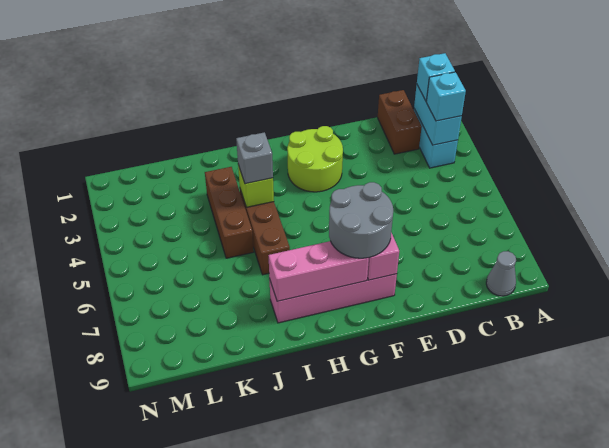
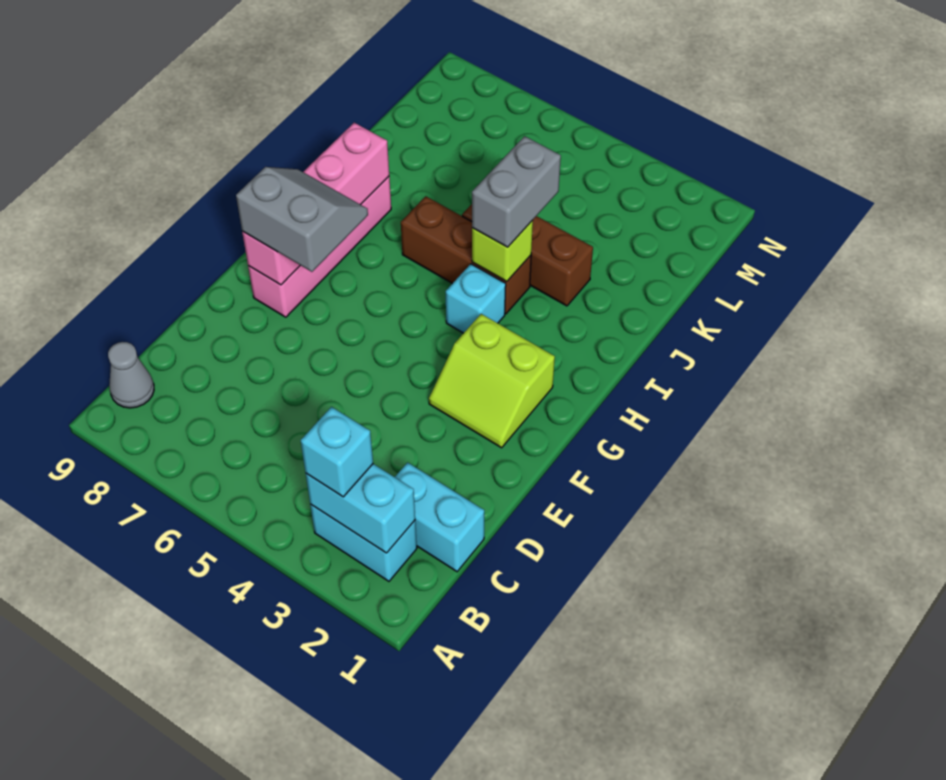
cyan brick B2 level 3 -> cyan brick H4 level 1
brown brick C1:C2 level 1 -> cyan brick C1:C2 level 1
lime round brick F2:G3 level 1 -> lime slope F2:G3 level 1 top G
grey round brick F7:G8 level 3 -> grey slope F7:G8 level 3 top F
grey brick I4 level 3 -> grey brick I4:J4 level 3

